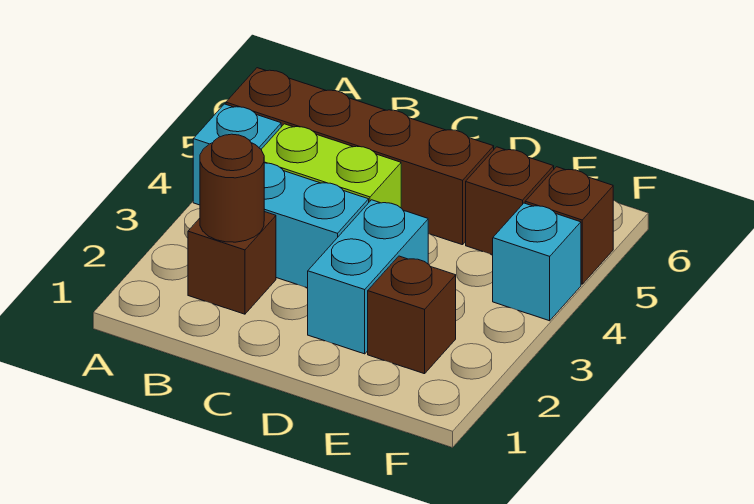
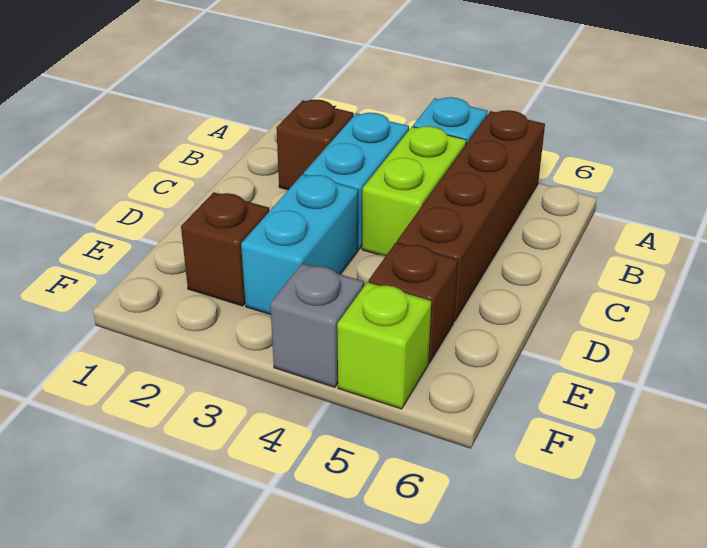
brown round brick B2 level 2 -> none
cyan brick D2:D3 level 1 -> cyan brick D3:E3 level 1
cyan brick F4 level 1 -> grey brick F4 level 1
brown brick F5 level 1 -> lime brick F5 level 1

